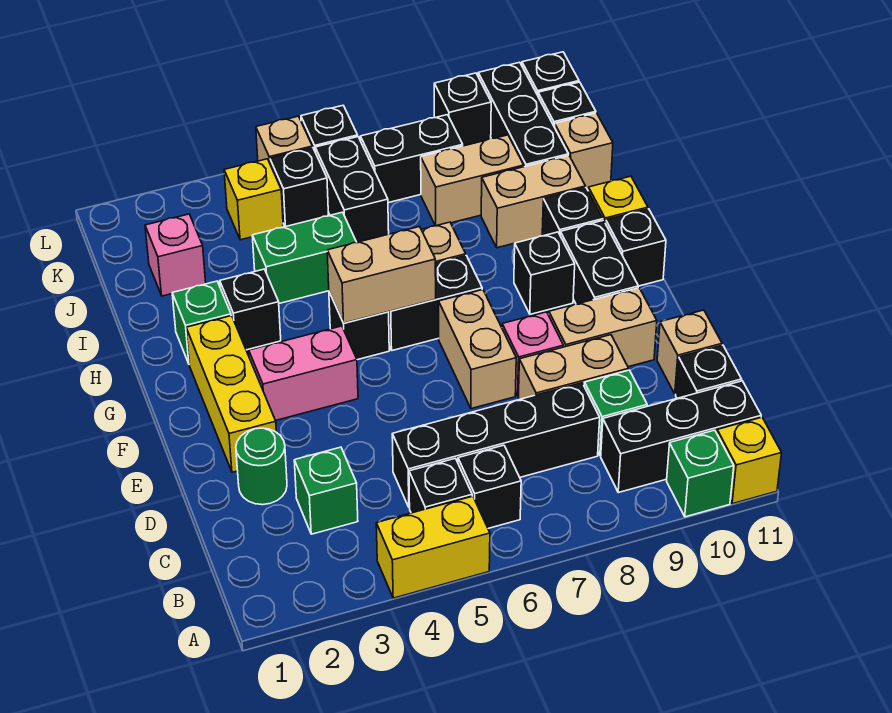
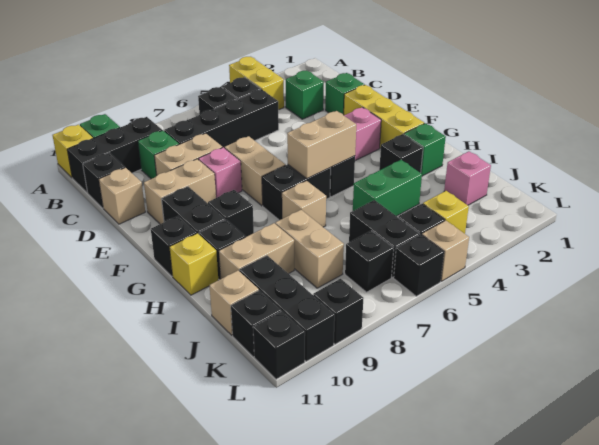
yellow brick A4:A5 level 1 -> yellow brick A4:B4 level 1
green round brick D2 level 1 -> green brick D2 level 1
tan brick J8:J9 level 1 -> tan brick I8:J8 level 1
black brick K7:K8 level 1 -> black brick K7 level 1

